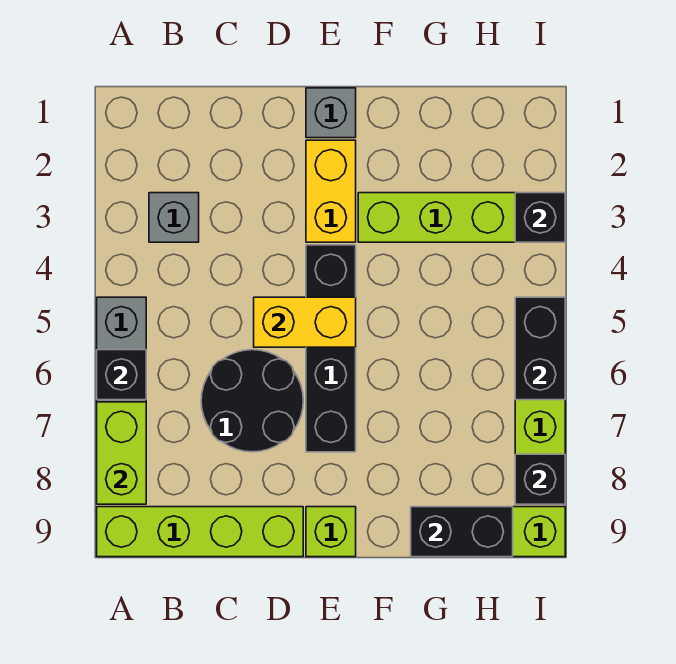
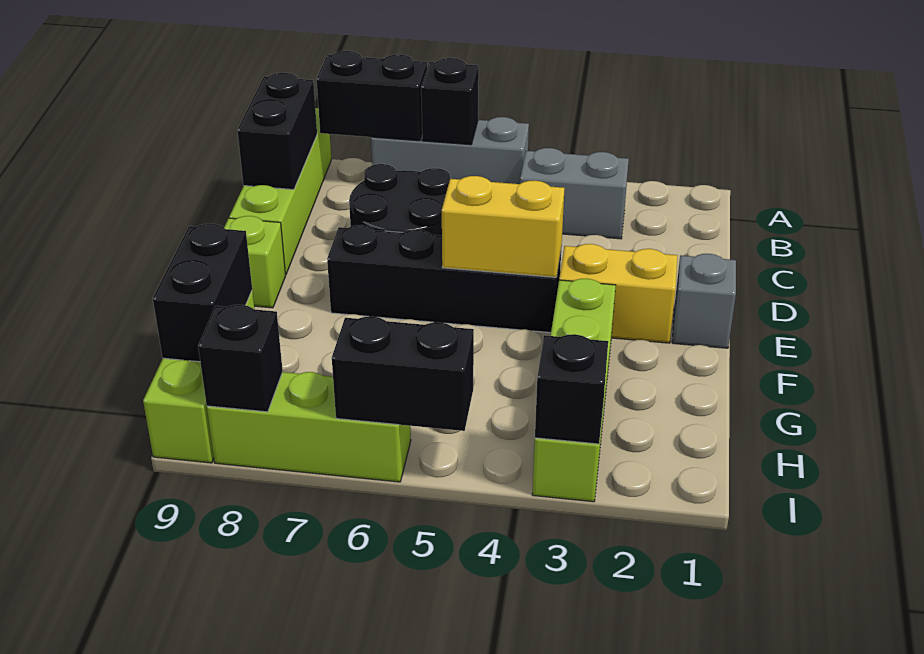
lime brick A7:A8 level 2 -> black brick A7:A8 level 2
grey brick B3 level 1 -> grey brick B3:B4 level 1
none -> black brick B9:C9 level 2
yellow brick D5:E5 level 2 -> yellow brick E4:E5 level 2

